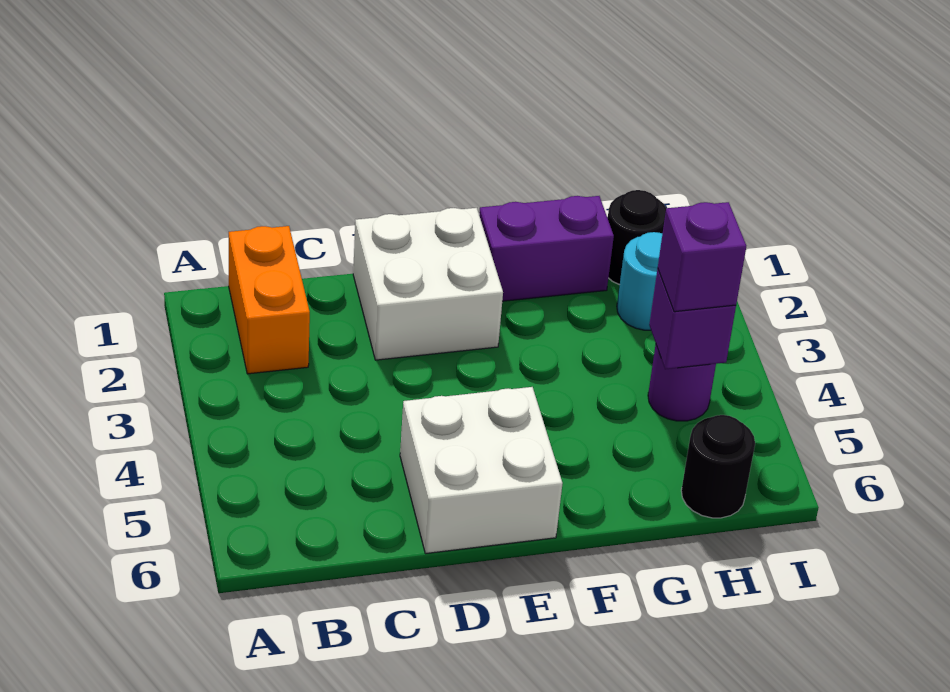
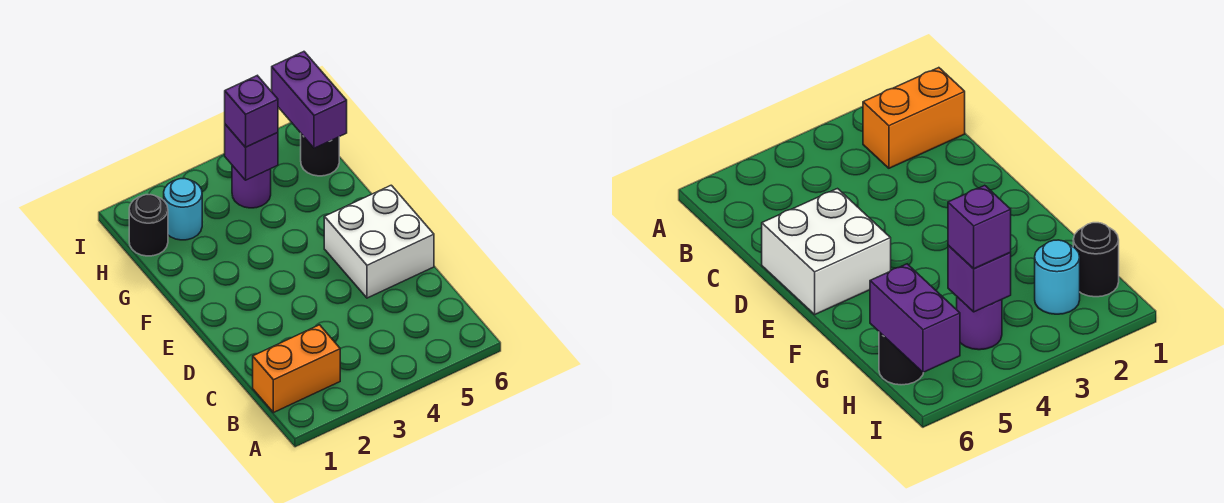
white brick D1:E2 level 1 -> none
purple brick F1:G1 level 1 -> purple brick H6:I6 level 2

